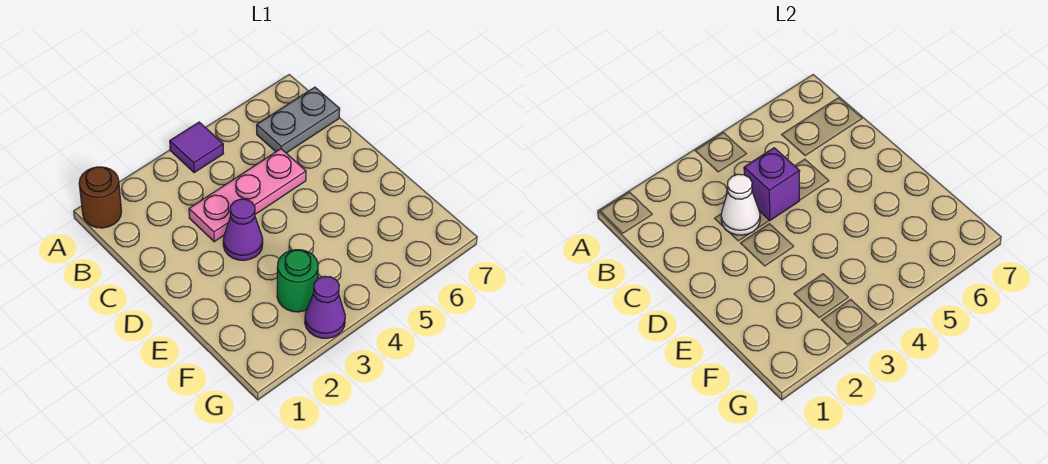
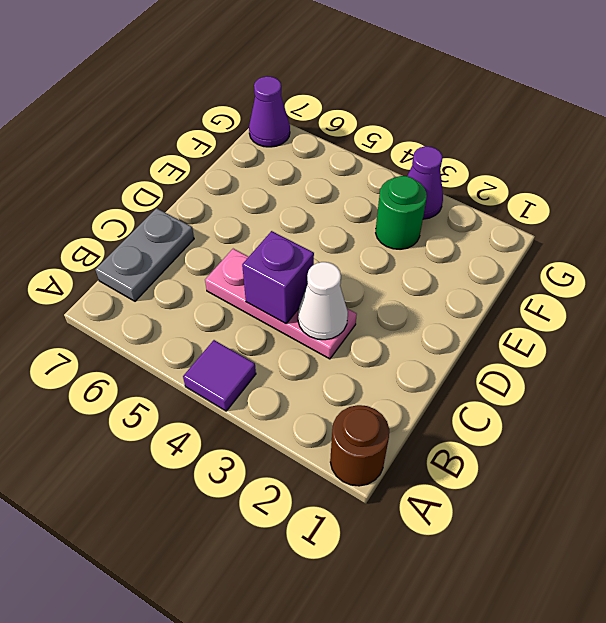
grey plate B6:B7 level 1 -> grey plate B7:C7 level 1
purple cone D3 level 1 -> purple cone G7 level 1

